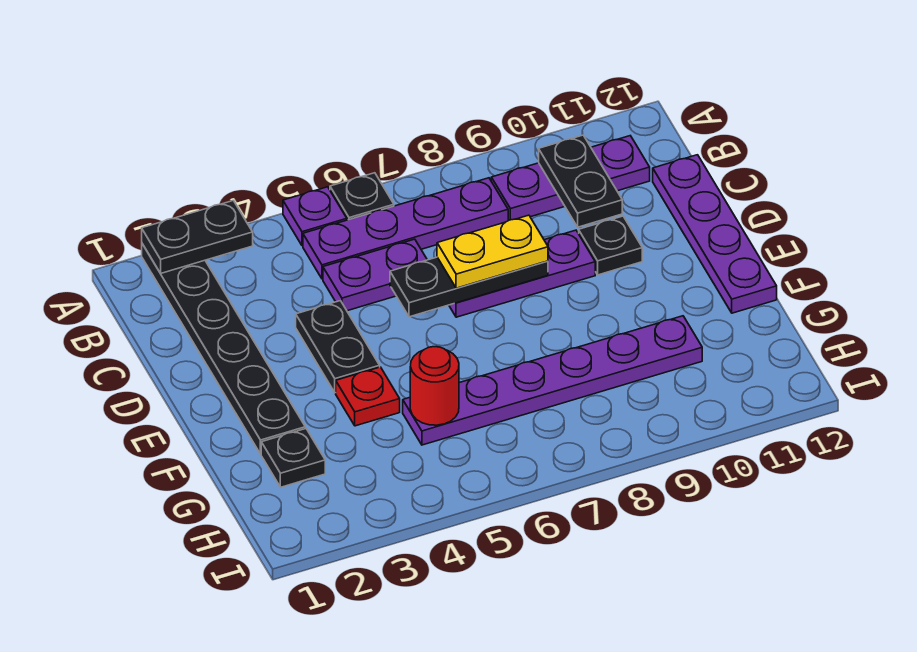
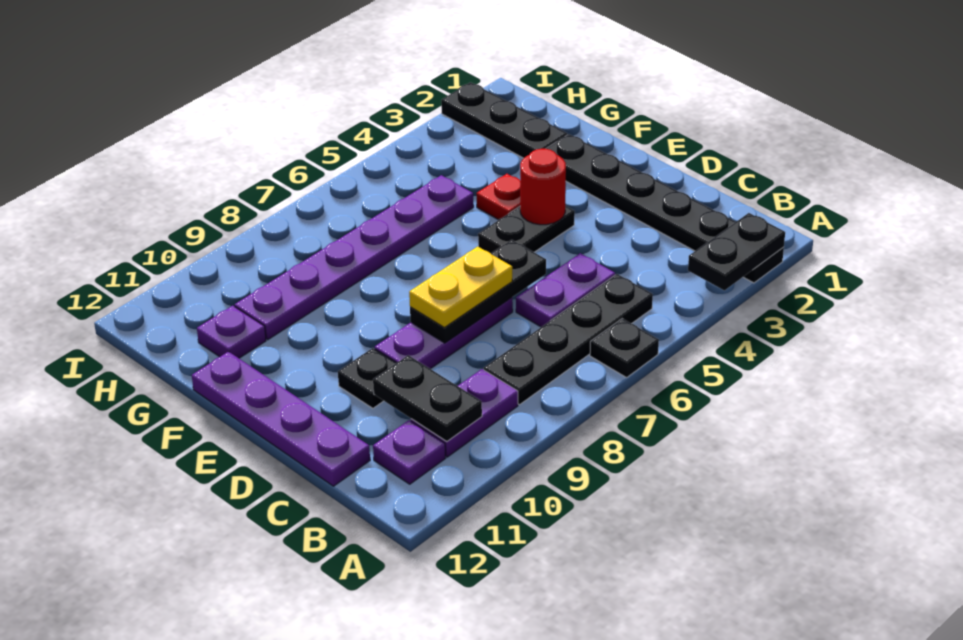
purple plate A5 level 1 -> purple plate G11 level 1
purple plate B5:B8 level 1 -> black plate B5:B8 level 1
black plate D4:E4 level 1 -> black plate E4:E5 level 1
black plate G2 level 1 -> black plate G2:I2 level 1
red round brick G5 level 2 -> red round brick E4 level 2

